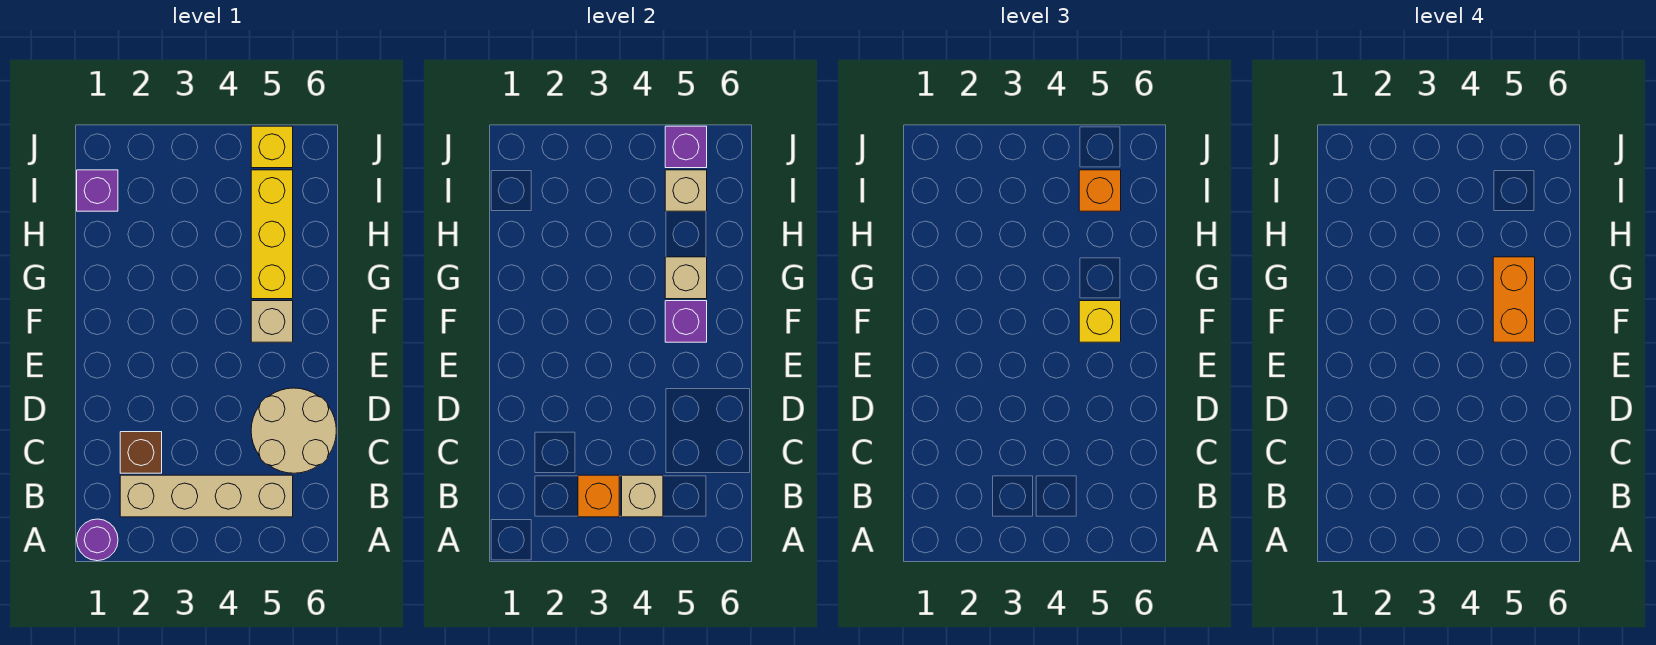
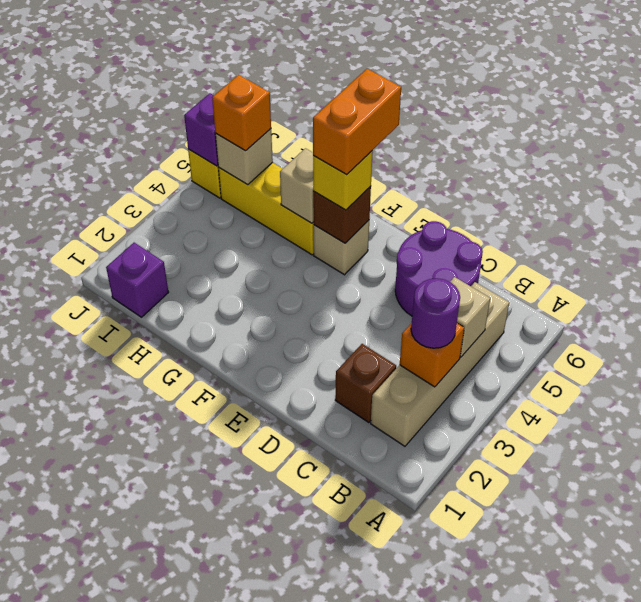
purple round brick A1 level 1 -> purple round brick B3 level 3
tan round brick C5:D6 level 1 -> purple round brick C5:D6 level 1
purple brick F5 level 2 -> brown brick F5 level 2
orange brick F5:G5 level 4 -> orange brick F5:F6 level 4

